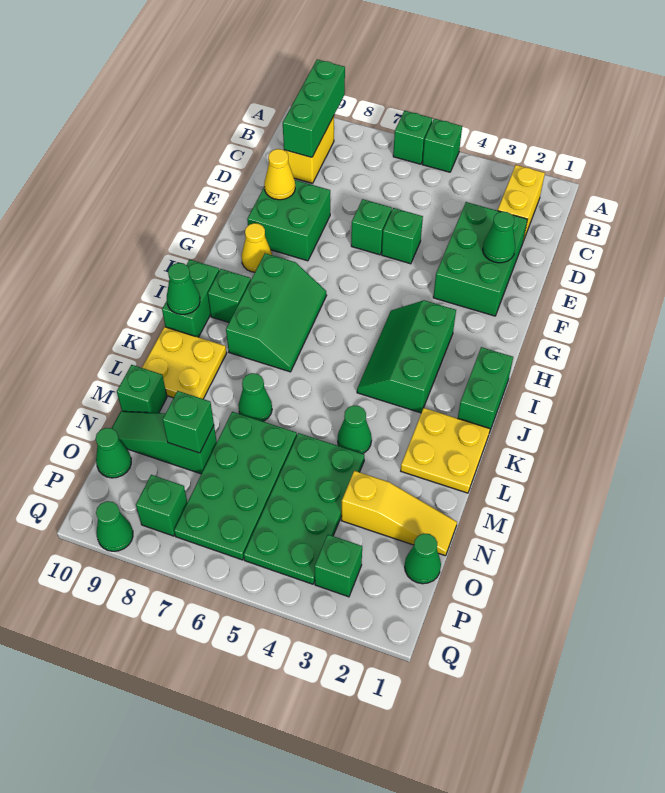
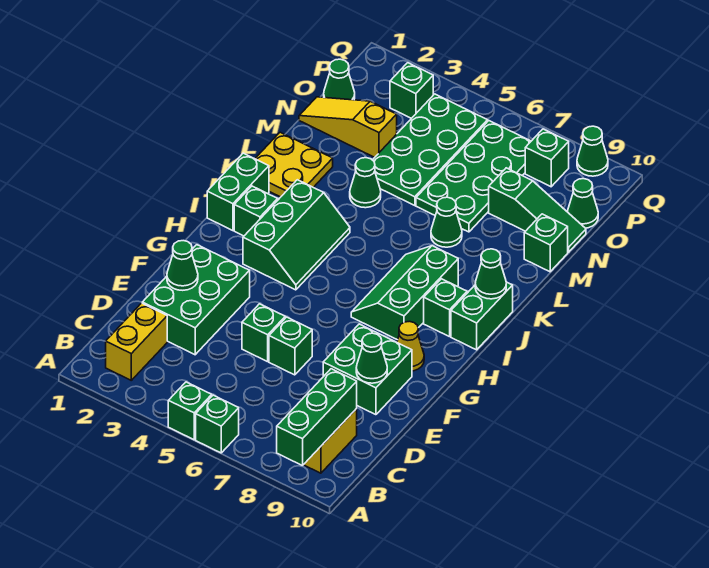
yellow cone E9 level 2 -> green cone E9 level 2
yellow plate K9:L10 level 1 -> none
green brick N8 level 2 -> green brick I2 level 1

